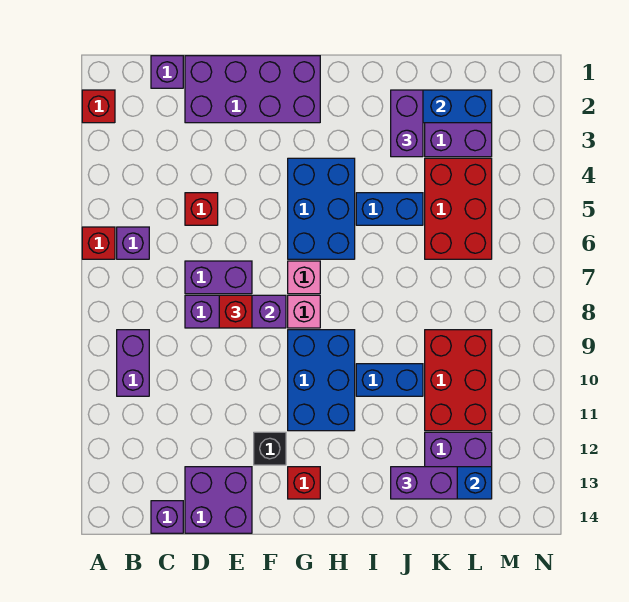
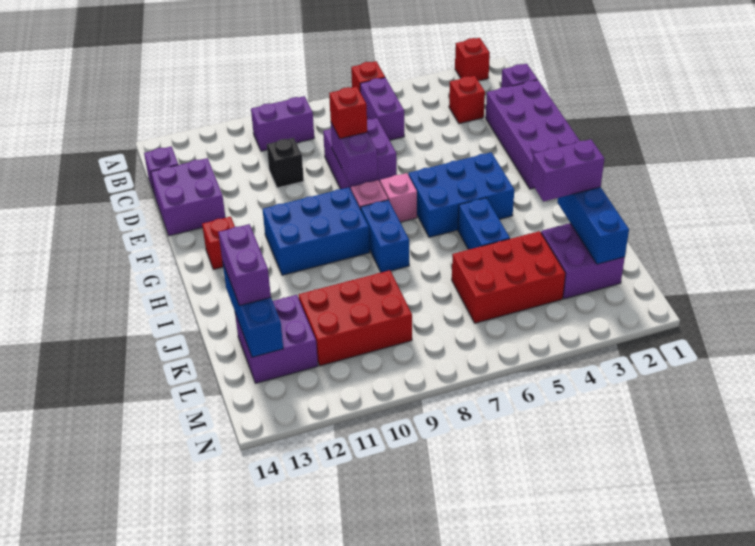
purple brick B6 level 1 -> purple brick B6:C6 level 1
red brick D5 level 1 -> red brick C3 level 1
black brick F12 level 1 -> black brick D10 level 1
blue brick I10:J10 level 1 -> blue brick H8:I8 level 1

